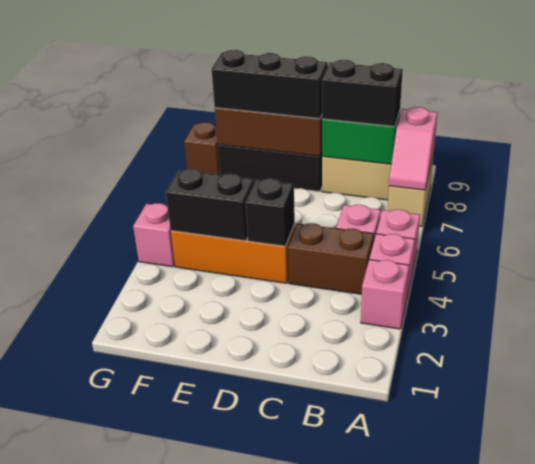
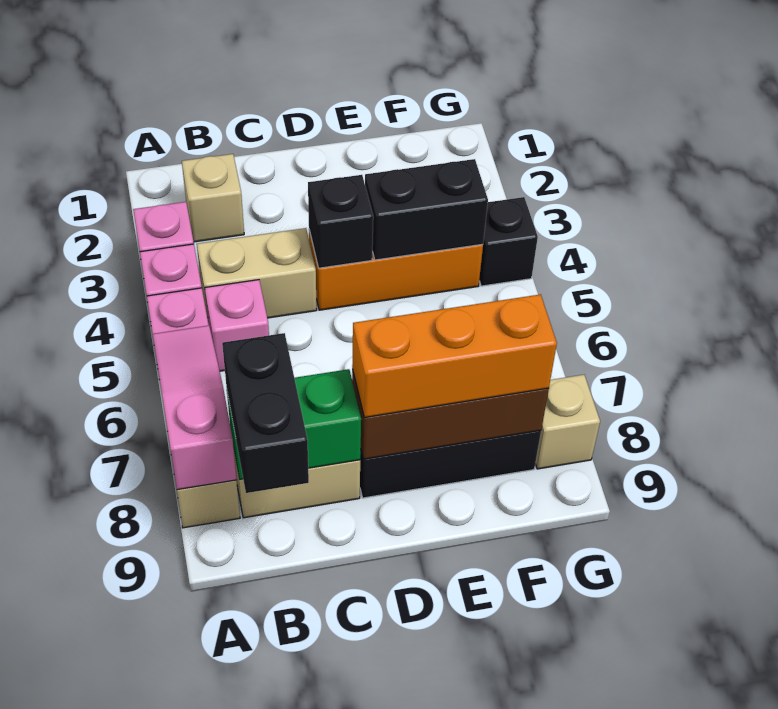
pink slope A7:A8 level 2 top 8 -> pink slope A6:A8 level 2 top 8
none -> tan brick B2 level 1
brown brick B4:C4 level 1 -> tan brick B4:C4 level 1
black brick B8:C8 level 3 -> black brick B8:B9 level 3
black brick D8:F8 level 3 -> orange brick D8:F8 level 3
pink brick G4 level 1 -> black brick G4 level 1
brown brick G8 level 1 -> tan brick G8 level 1

